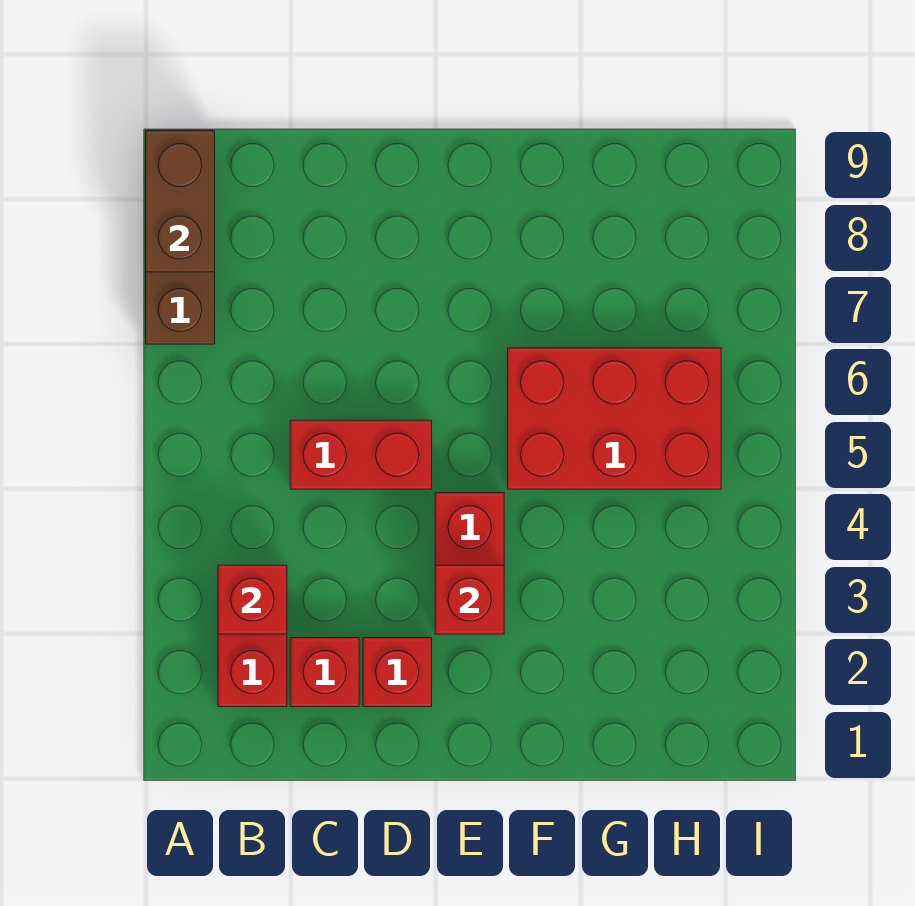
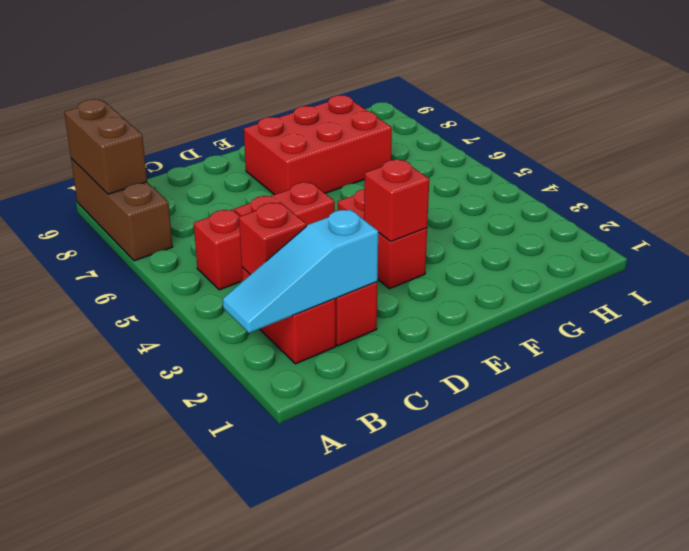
none -> cyan slope A2:C2 level 2 top C
red brick D2 level 1 -> red brick B5 level 1
red brick F5:H6 level 1 -> red brick E7:G8 level 1

